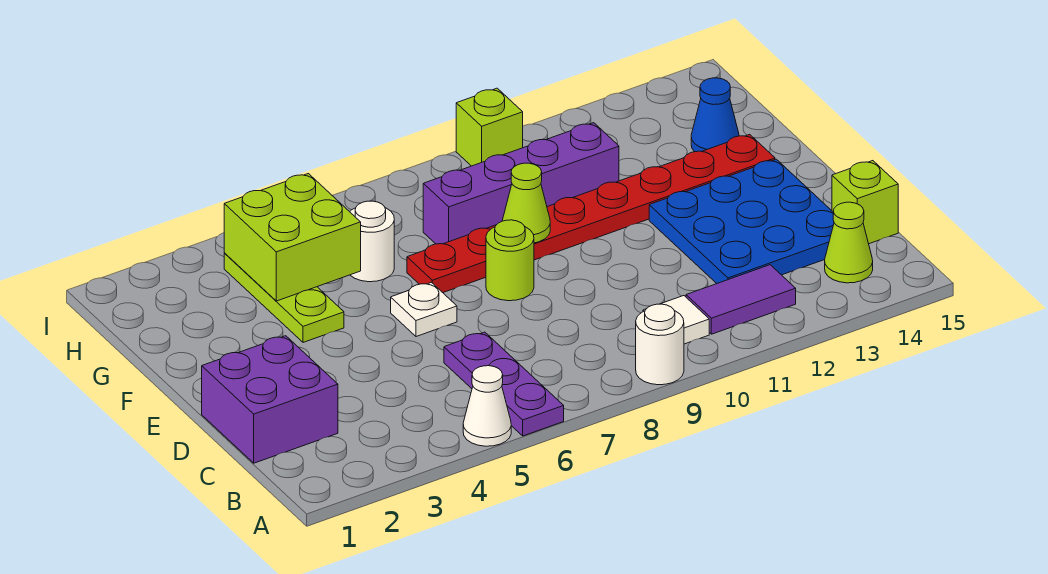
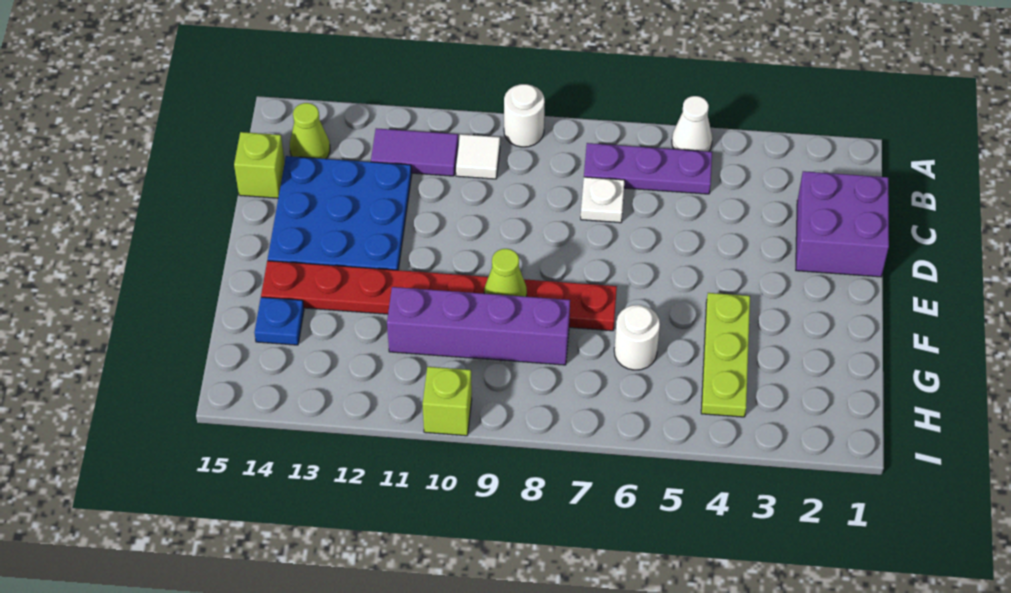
purple plate A6:C6 level 1 -> purple plate B5:B7 level 1
white plate E6 level 1 -> white plate C7 level 1
lime round brick E8 level 1 -> none
lime brick G4:H5 level 2 -> none
blue cone G14 level 1 -> blue plate G14 level 1

